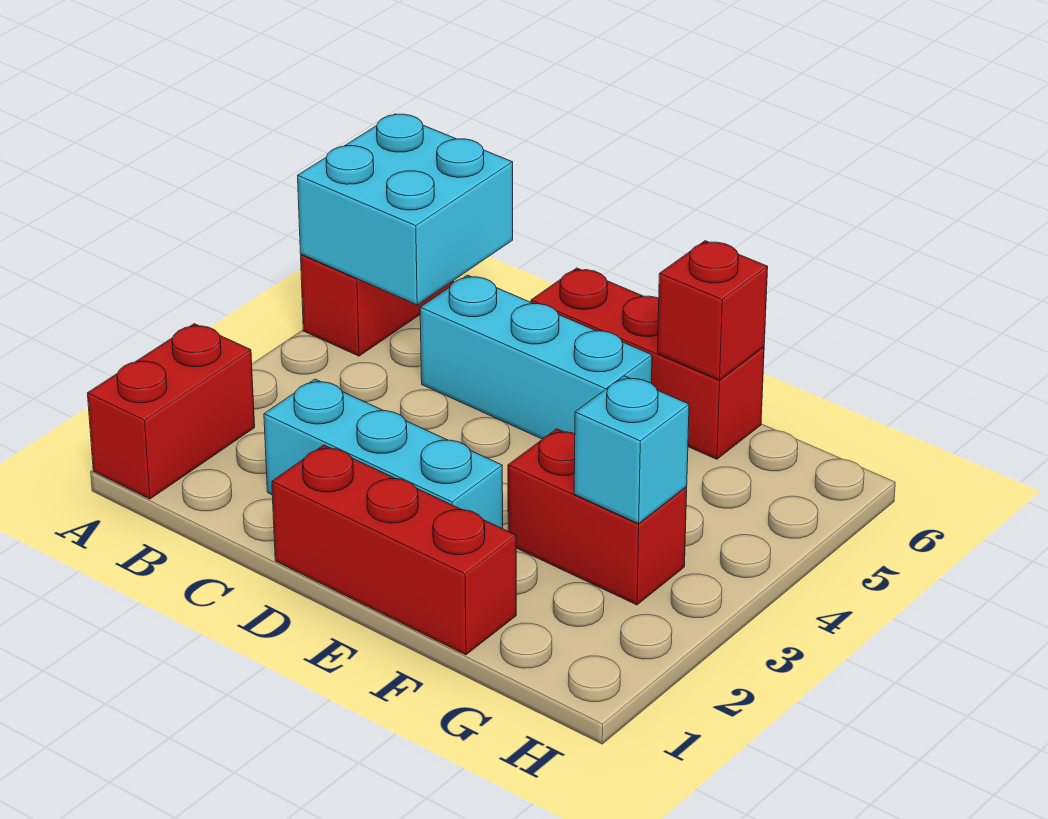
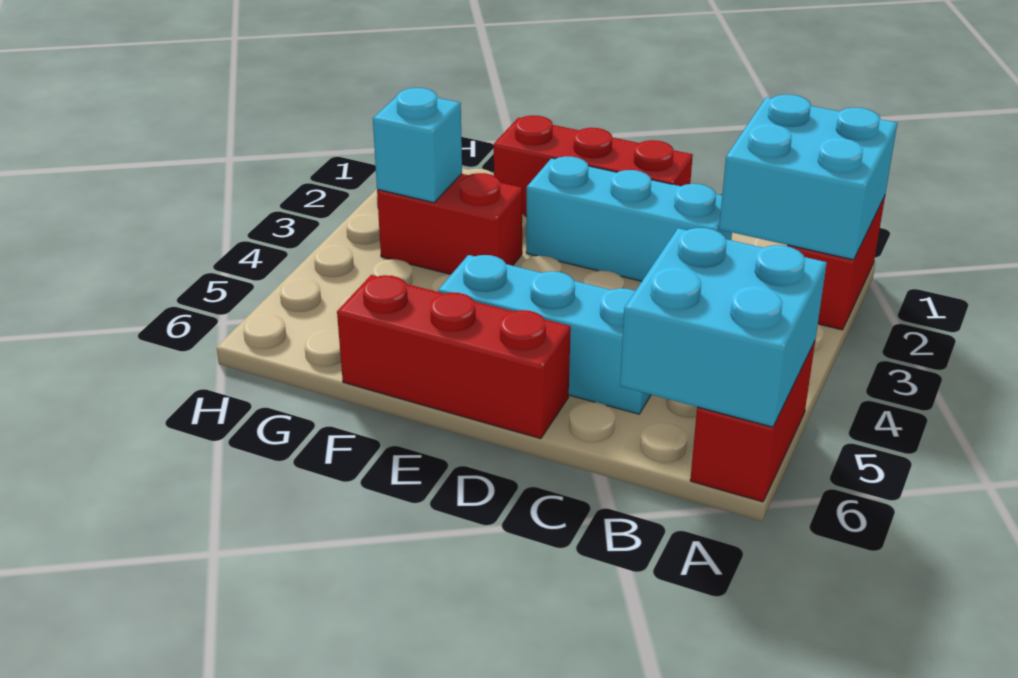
none -> cyan brick A1:B2 level 2
red brick F6 level 2 -> none

